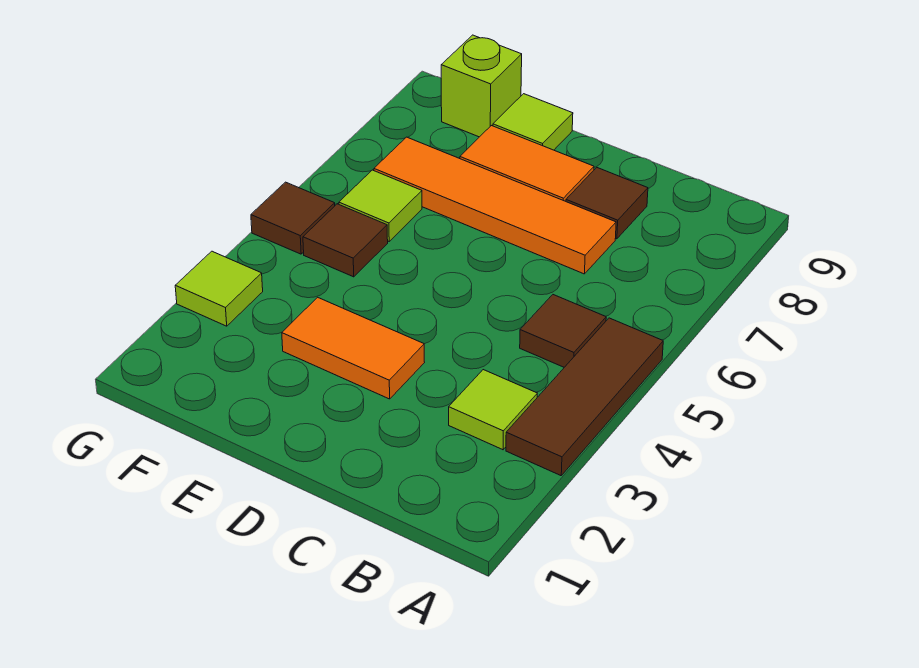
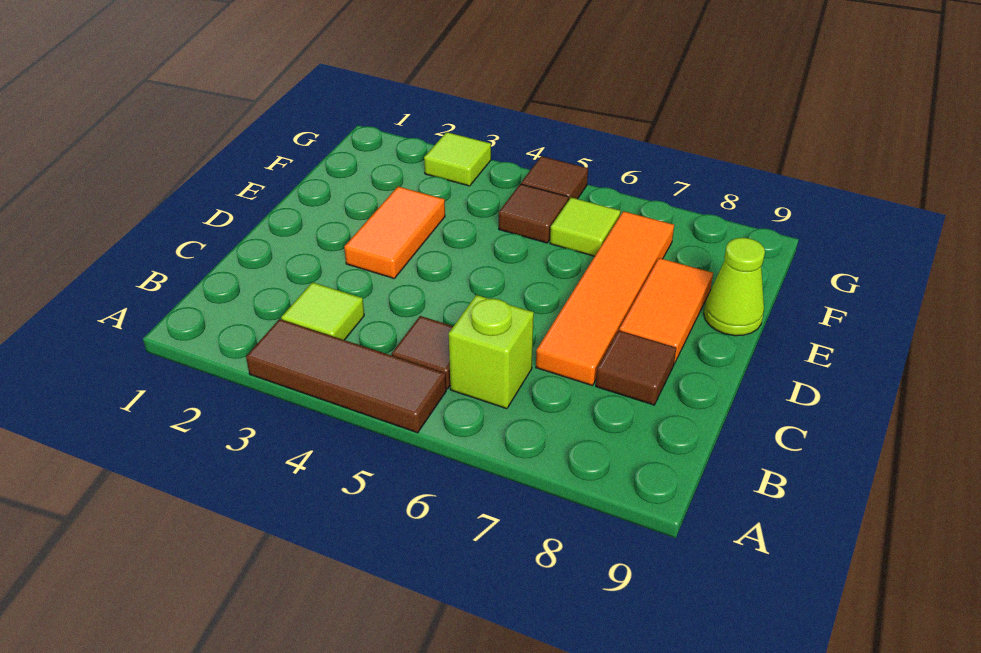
lime tile E9 level 1 -> lime cone E9 level 1
lime brick F9 level 1 -> lime brick B6 level 1

